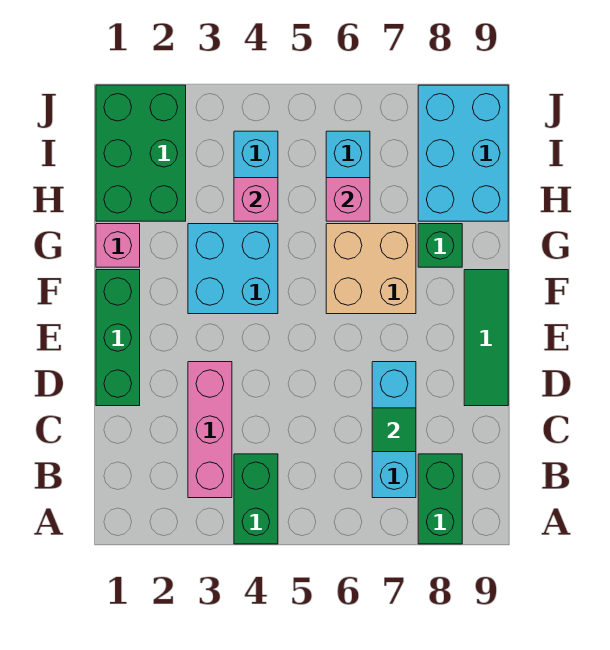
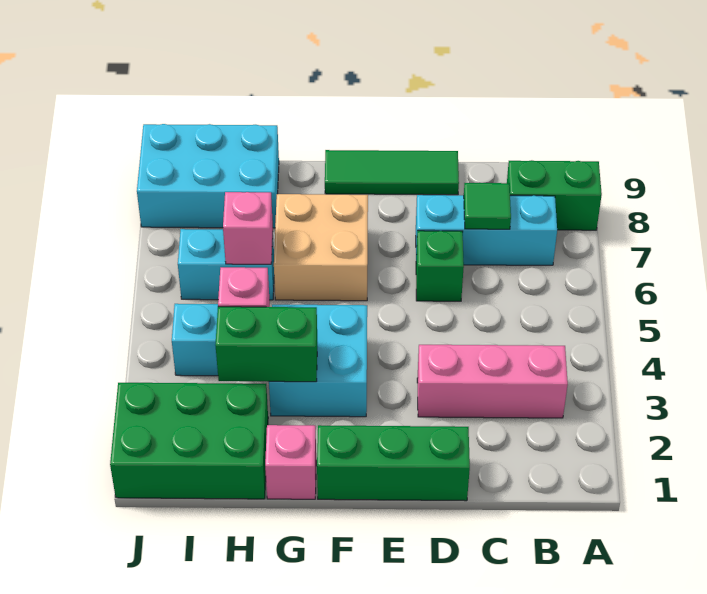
green brick A4:B4 level 1 -> green brick G3:H3 level 2
green brick G8 level 1 -> green brick D6 level 1

